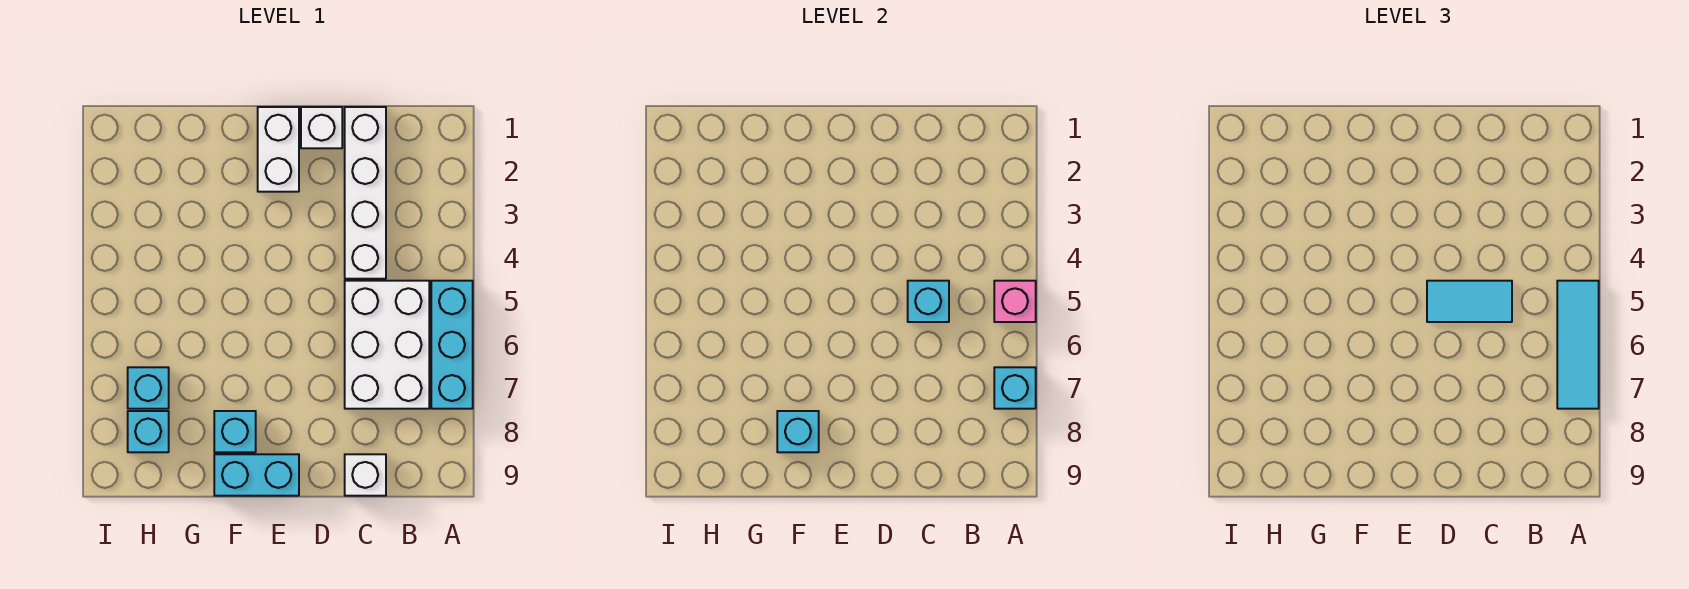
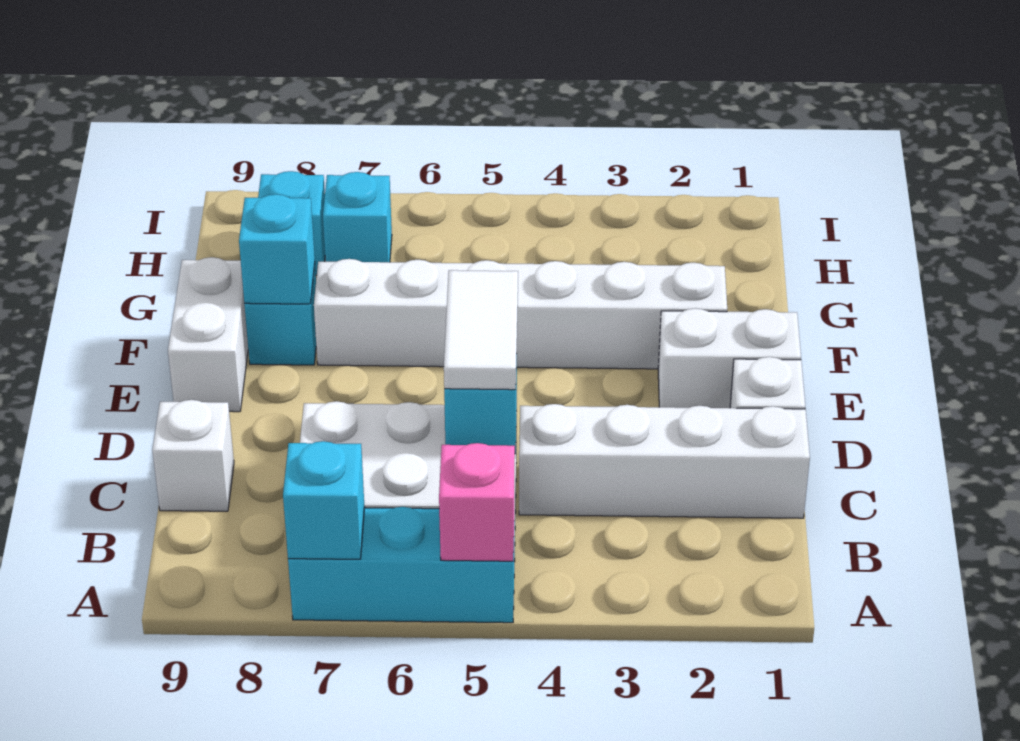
cyan tile A5:A7 level 3 -> none
cyan tile C5:D5 level 3 -> white tile C5:D5 level 3
cyan brick E9:F9 level 1 -> white brick E9:F9 level 1
none -> white brick F2:F7 level 1

